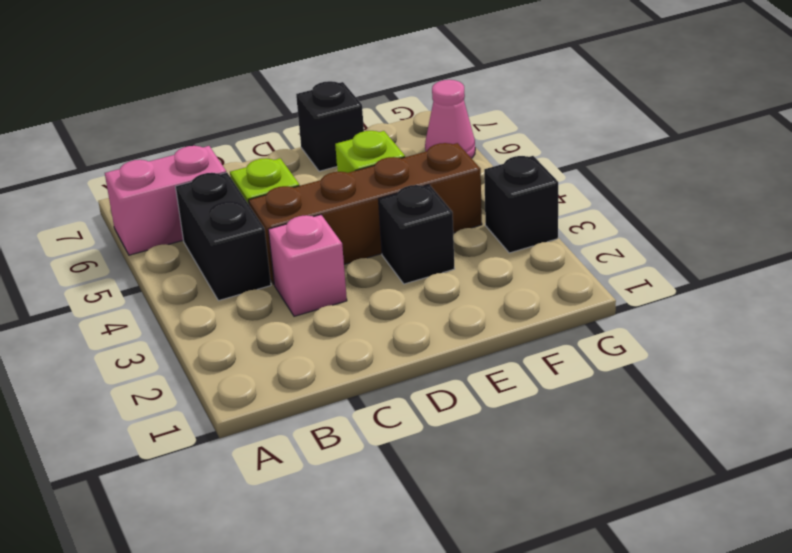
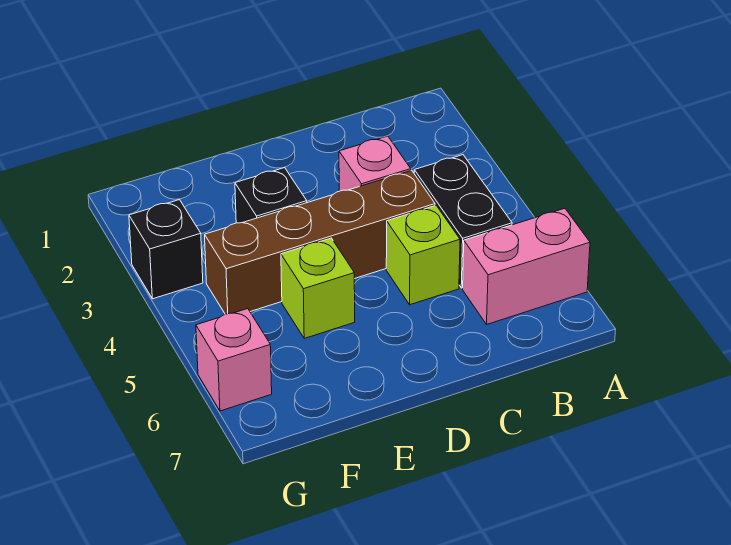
black brick E7 level 1 -> none
pink cone G6 level 1 -> pink brick G6 level 1

